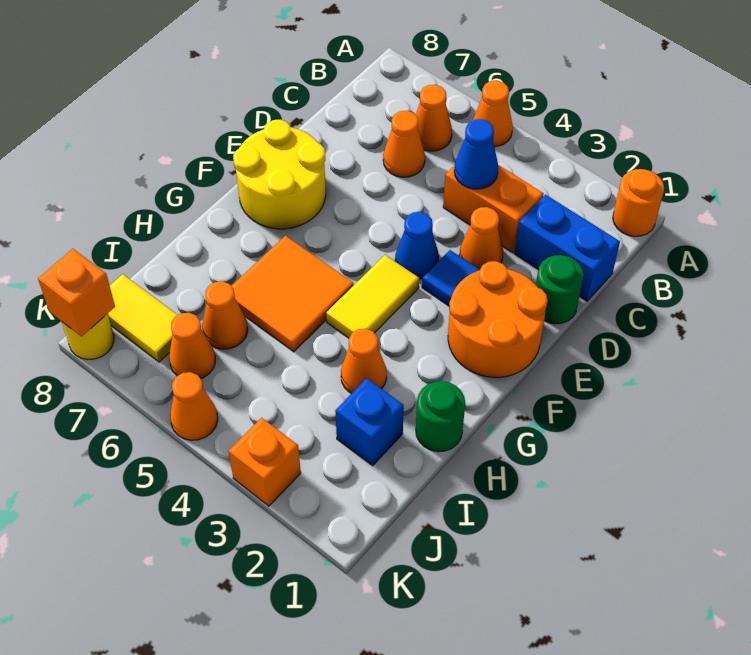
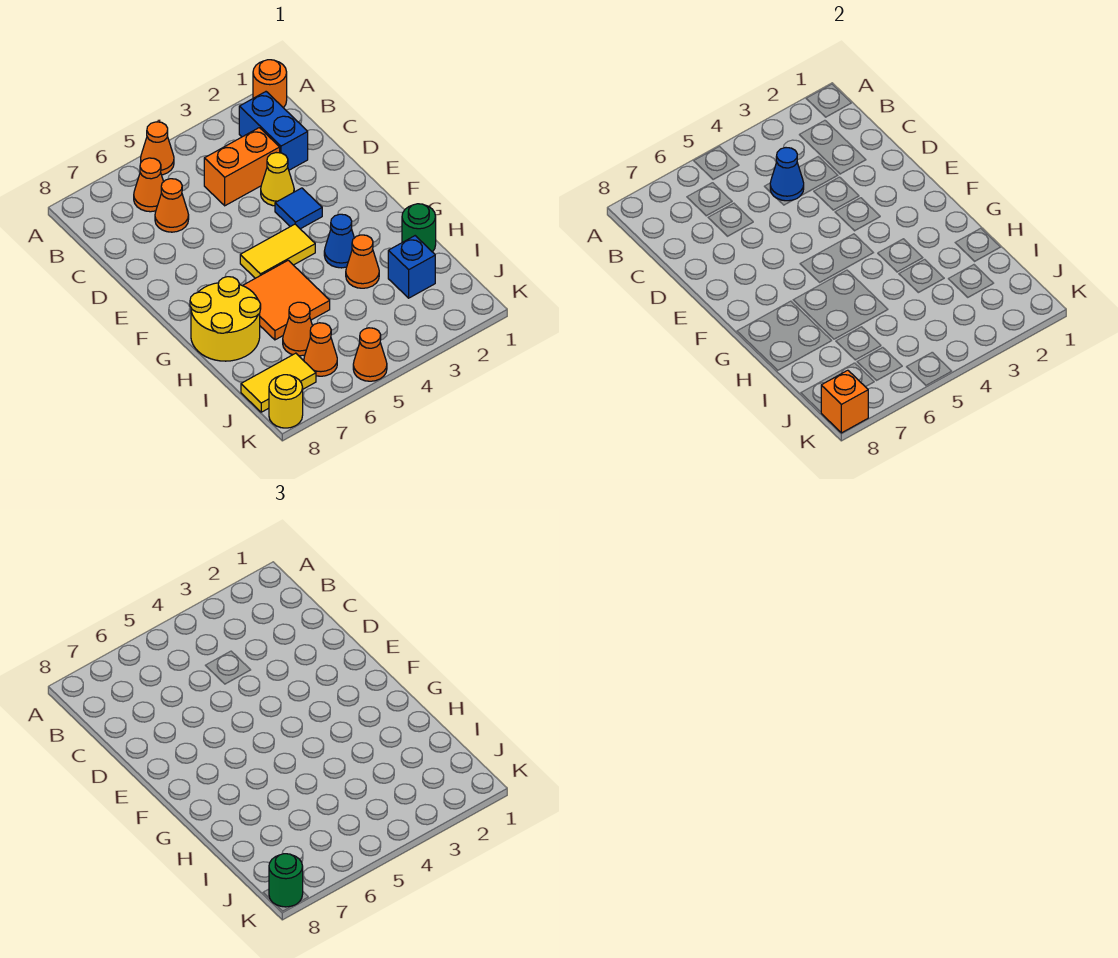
blue brick C1:C2 level 1 -> blue brick B2:C2 level 1
green round brick D1 level 1 -> green round brick K8 level 3
orange cone D3 level 1 -> yellow cone D3 level 1
orange round brick E1:F2 level 1 -> none
blue cone E4 level 1 -> blue cone G3 level 1
yellow round brick E7:F8 level 1 -> yellow round brick G7:H8 level 1
yellow tile F4:G4 level 1 -> yellow tile F4:F5 level 1
orange brick K3 level 1 -> none

